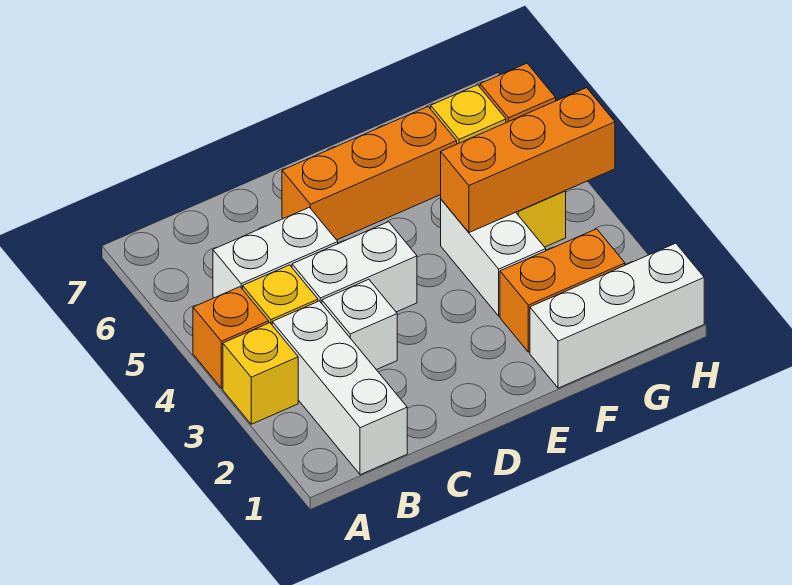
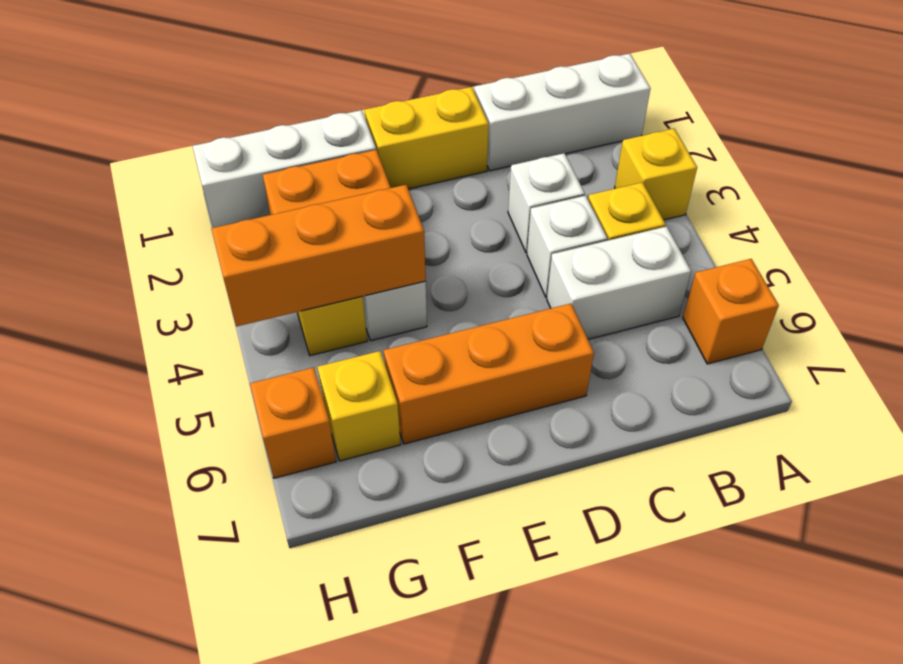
orange brick A4 level 1 -> orange brick A6 level 1
white brick B1:B3 level 1 -> white brick A1:C1 level 1
white brick C4:D4 level 1 -> white brick C4 level 1
none -> yellow brick D1:E1 level 1

